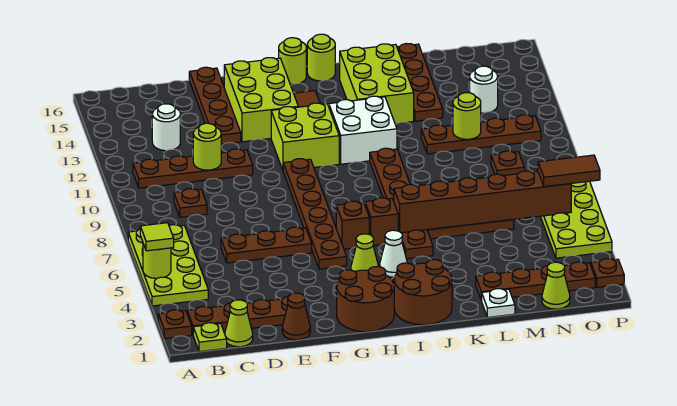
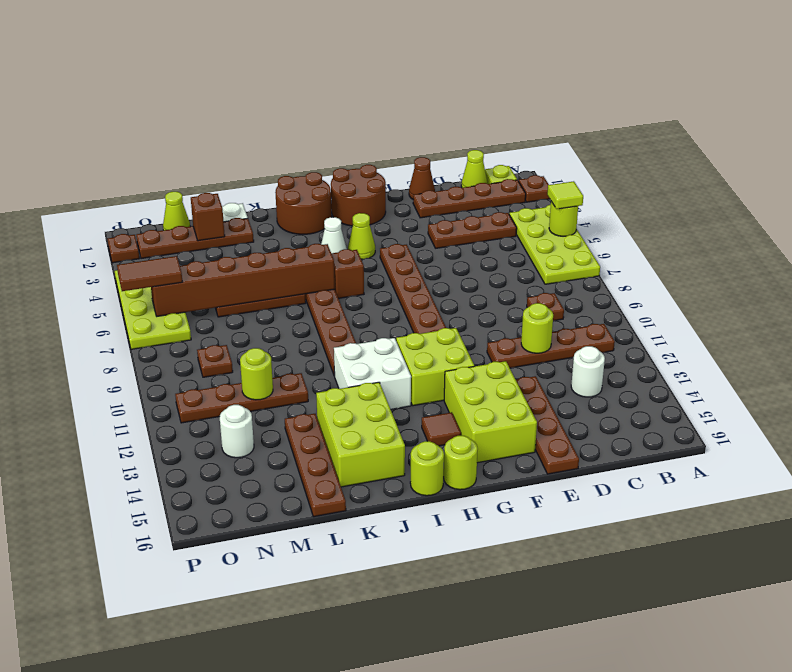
brown plate D6:F6 level 1 -> brown plate C4:E4 level 1
brown brick H6 level 1 -> brown brick M2 level 2

